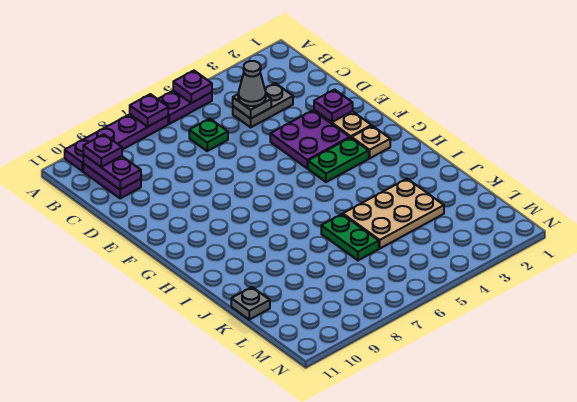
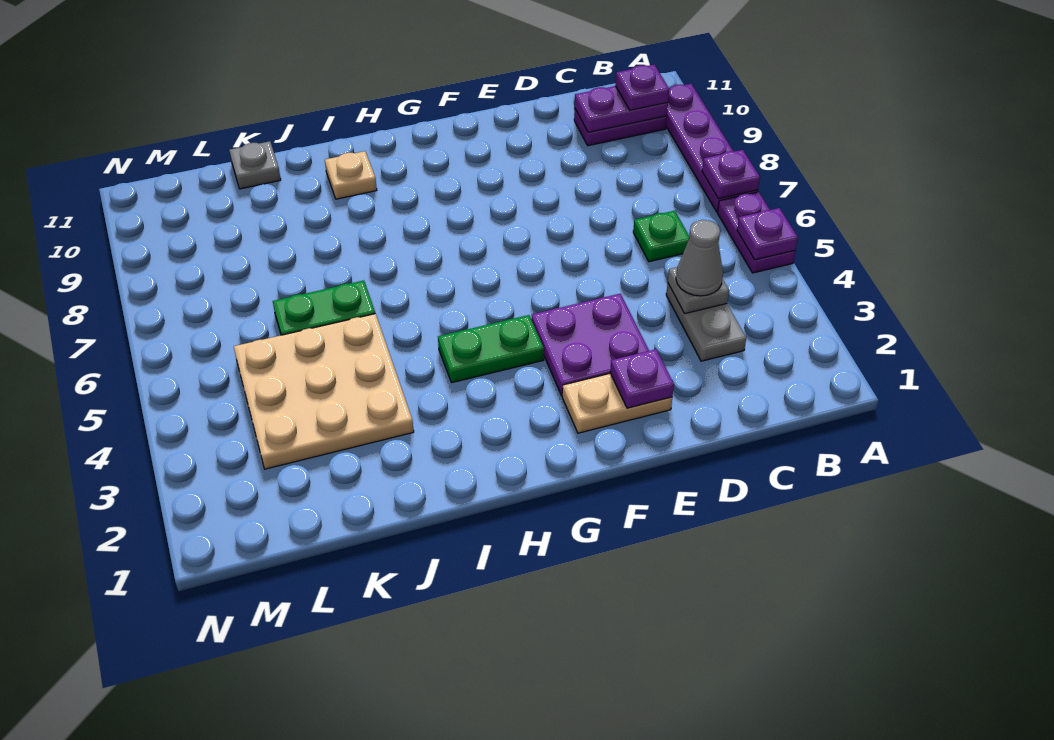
tan plate G2 level 1 -> tan plate I10 level 1
green plate G3:G4 level 1 -> green plate G4:H4 level 1
tan plate J3:K5 level 1 -> tan plate J3:L5 level 1

